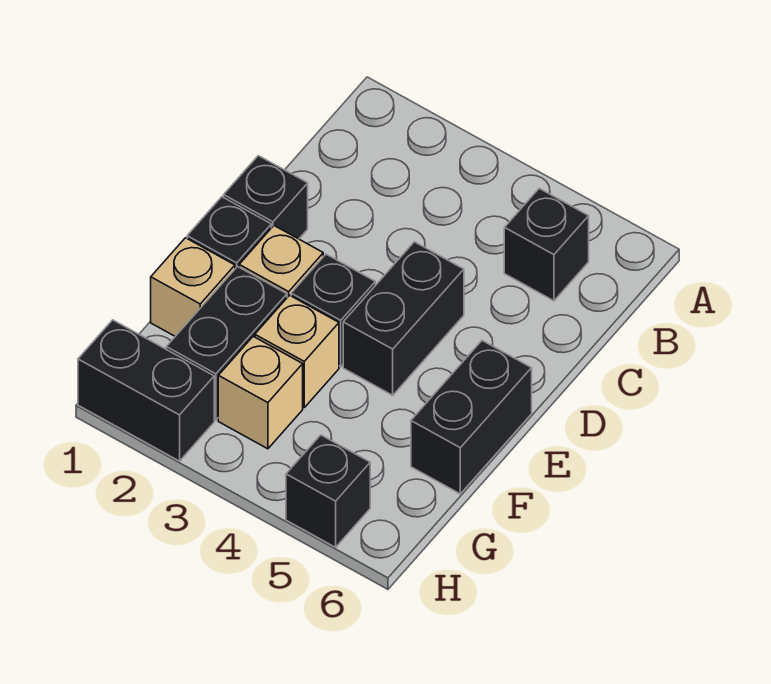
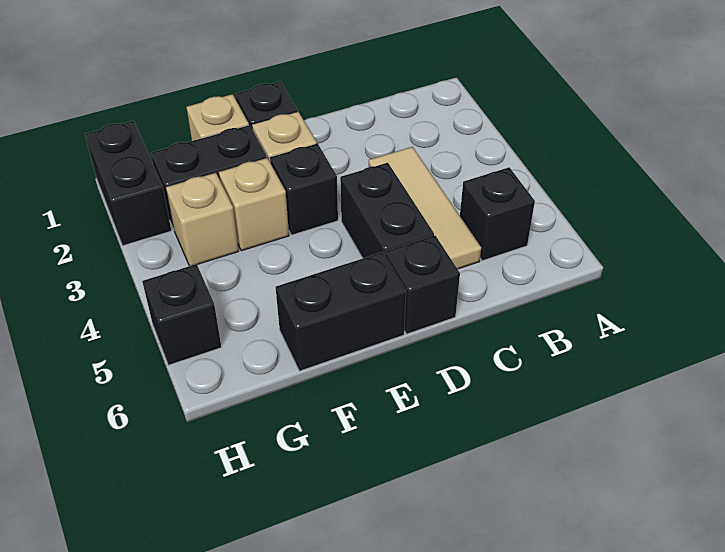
none -> tan tile C3:C5 level 1
black brick D1 level 1 -> black brick D6 level 1
black brick D4:E4 level 1 -> black brick D4:D5 level 1

